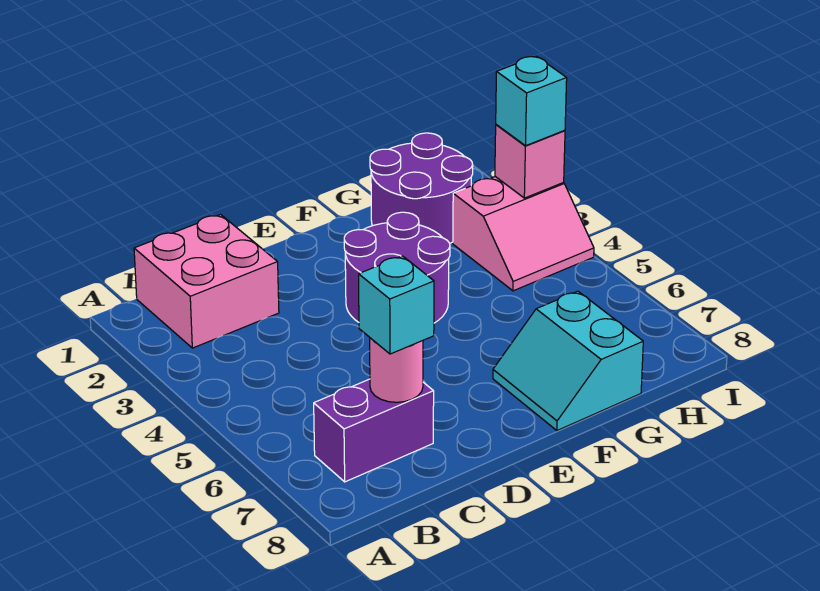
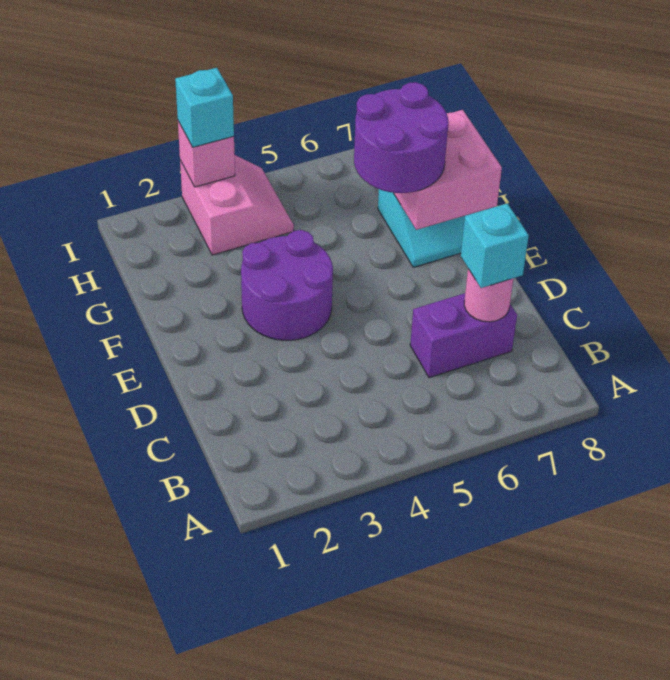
pink brick B1:C2 level 1 -> pink brick F7:G8 level 2
purple brick B7:C7 level 1 -> purple brick C6:C7 level 1
purple round brick G1:H2 level 1 -> purple round brick F6:G7 level 3

